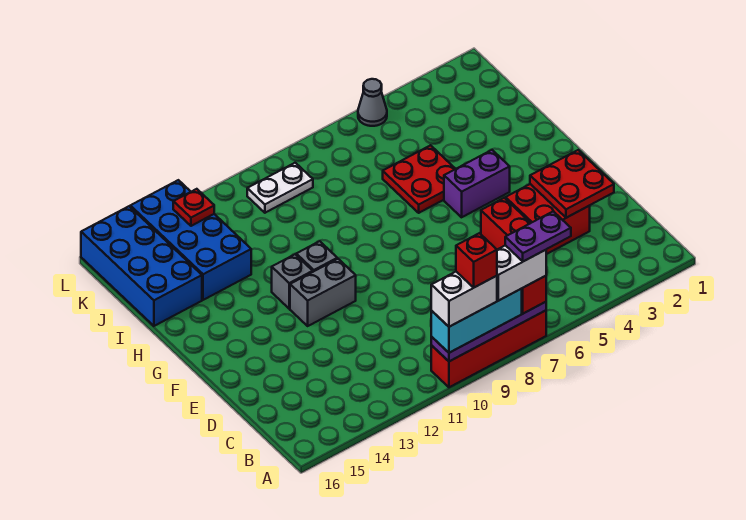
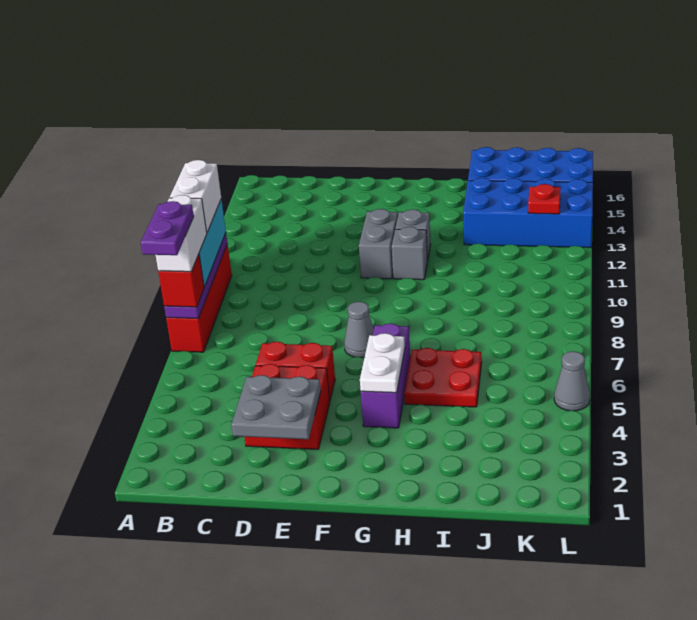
red brick A9 level 5 -> none
red plate D2:E3 level 2 -> grey plate D2:E3 level 2
none -> grey cone F7 level 1
purple brick G4:G5 level 1 -> purple brick G4:G6 level 1
white plate K9:K10 level 1 -> white plate G4:G5 level 2

